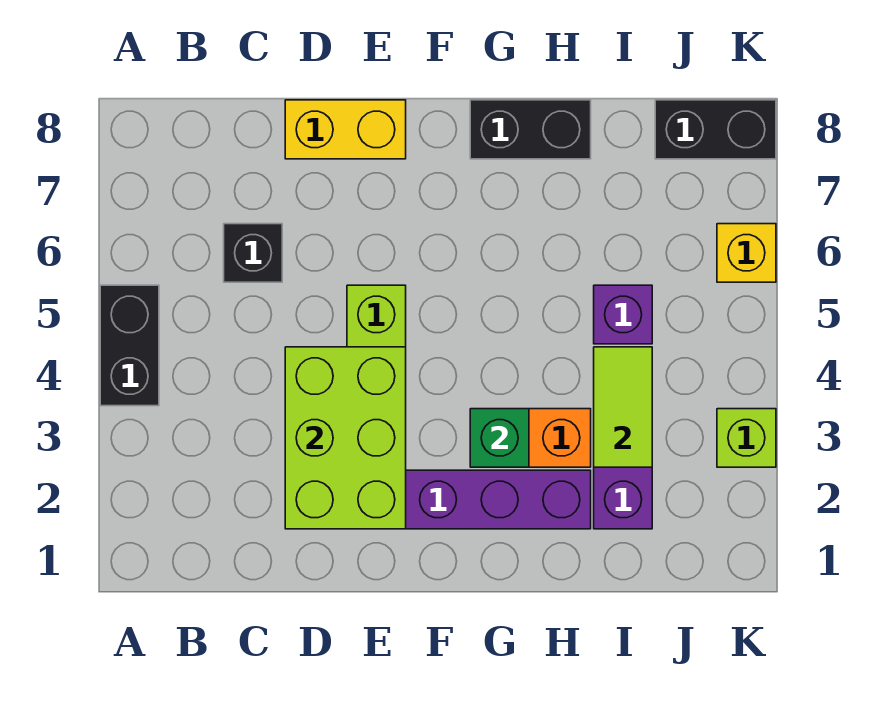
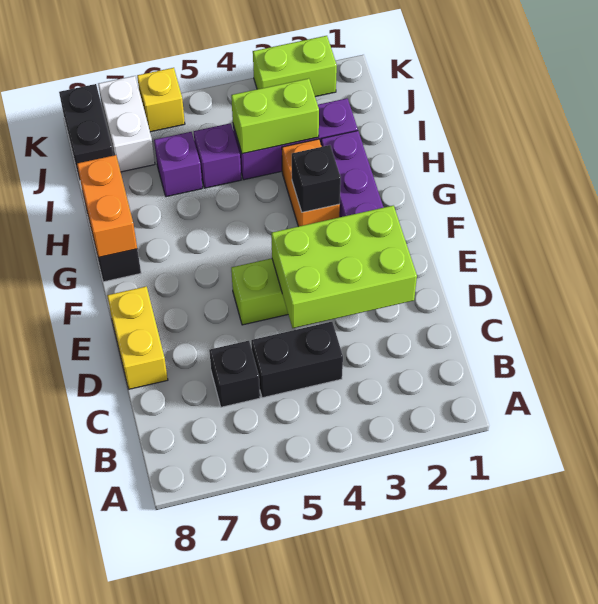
black brick A4:A5 level 1 -> black brick C4:C5 level 1
green brick G3 level 2 -> black brick G3 level 2
none -> orange brick G8:H8 level 2
lime tile I3:I4 level 2 -> lime brick I3:I4 level 2
none -> purple brick I6 level 1
none -> white brick J7:K7 level 1
lime brick K3 level 1 -> lime brick K2:K3 level 1

